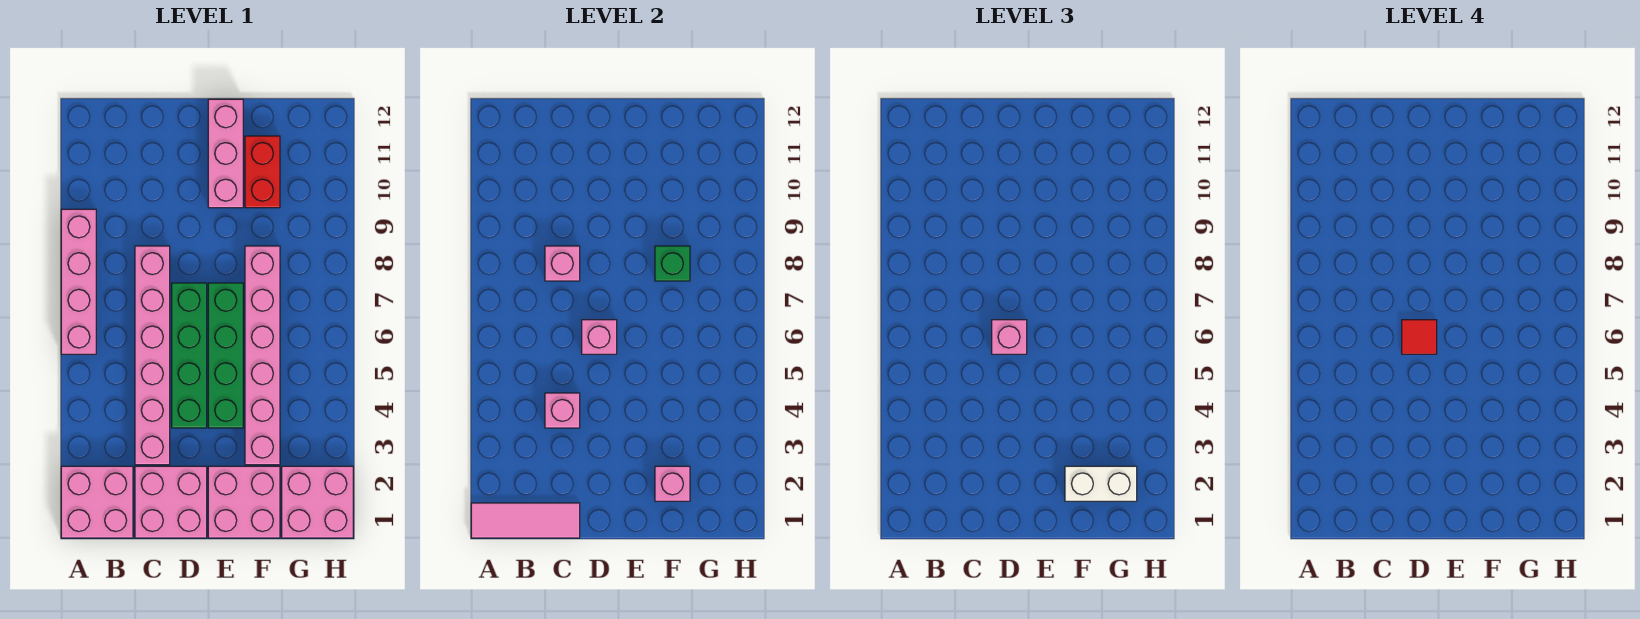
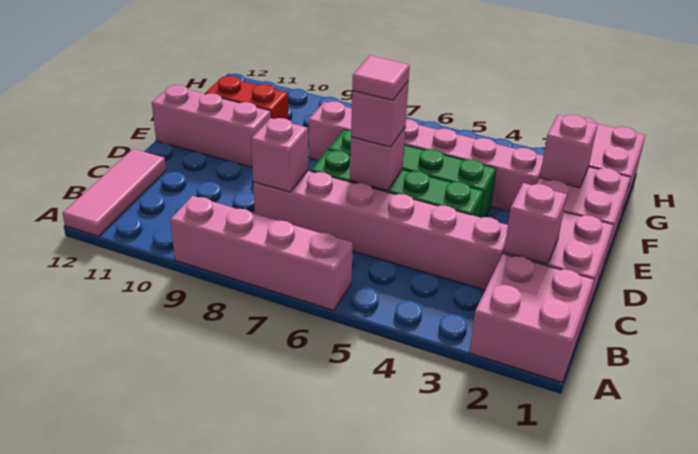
pink tile A1:C1 level 2 -> pink tile A12:C12 level 1
pink brick C4 level 2 -> pink brick C2 level 2
red tile D6 level 4 -> pink tile D6 level 4
white brick F2:G2 level 3 -> none
green brick F8 level 2 -> none

